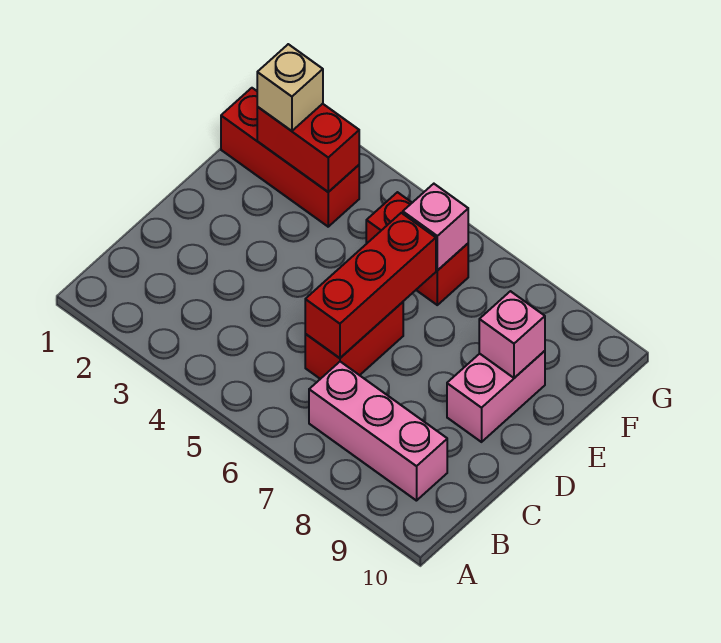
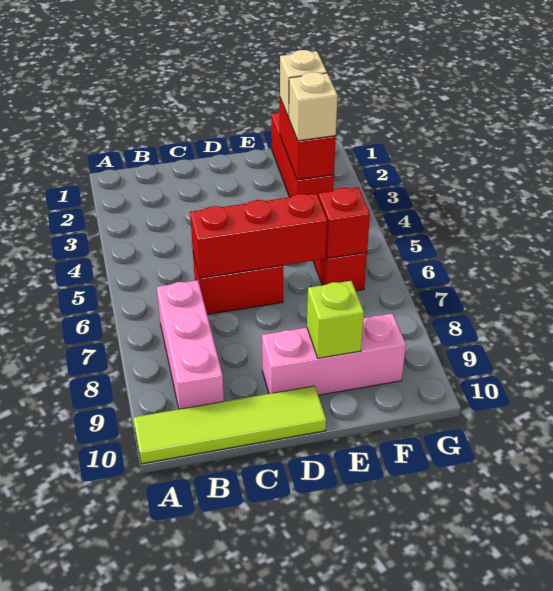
none -> lime tile A10:D10 level 1
pink brick D9:E9 level 1 -> pink brick D9:F9 level 1
pink brick E9 level 2 -> lime brick E9 level 2
none -> tan brick F3 level 3
pink brick F6 level 2 -> red brick F6 level 2

